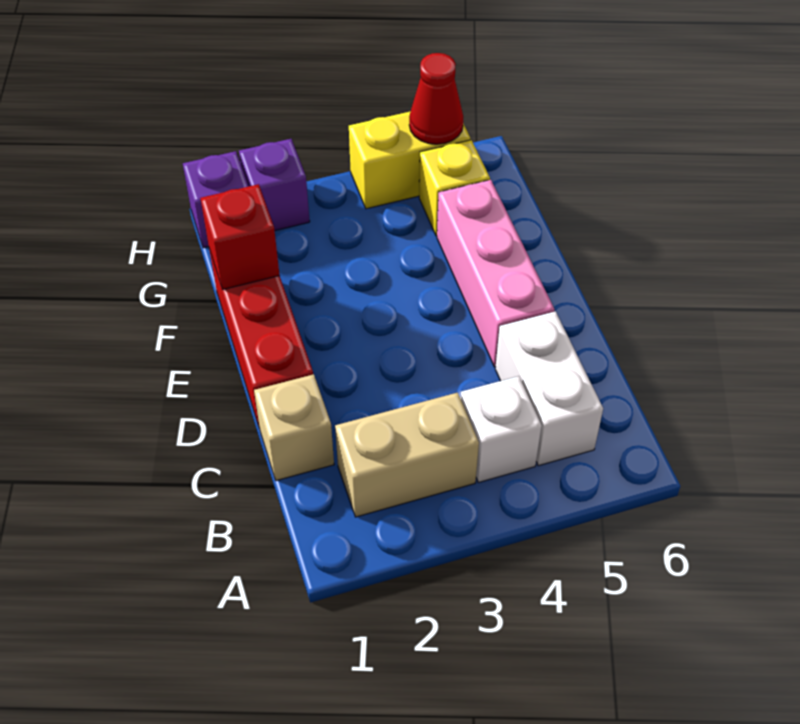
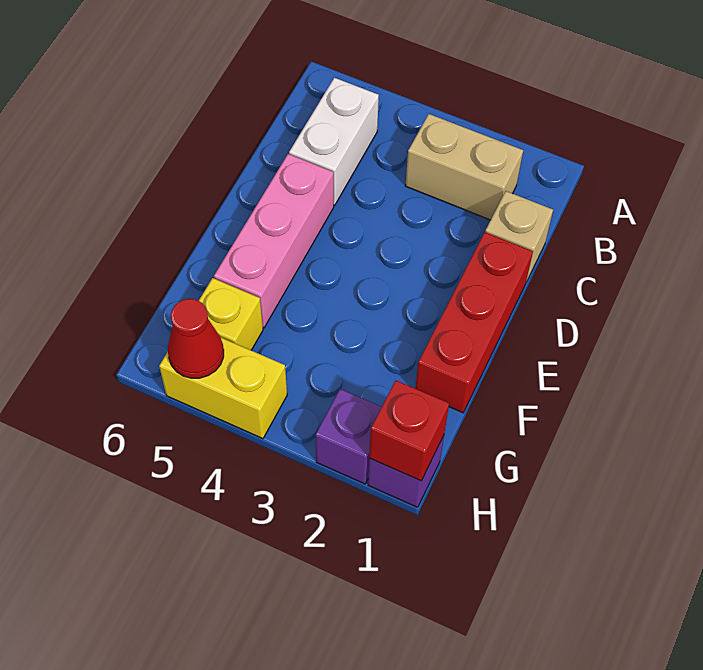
white brick B4 level 1 -> none
red brick F1 level 2 -> red brick H1 level 2

